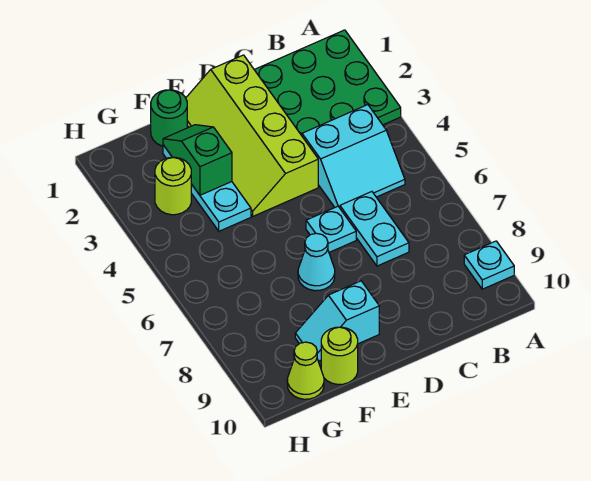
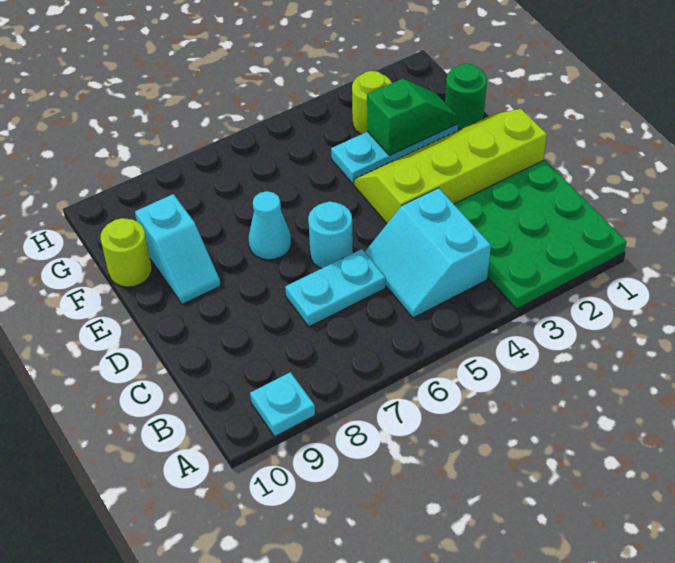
cyan plate D6 level 1 -> cyan round brick D6 level 1
cyan slope E9:F9 level 1 top E -> cyan slope E9:F9 level 1 top F
lime cone G10 level 1 -> none

